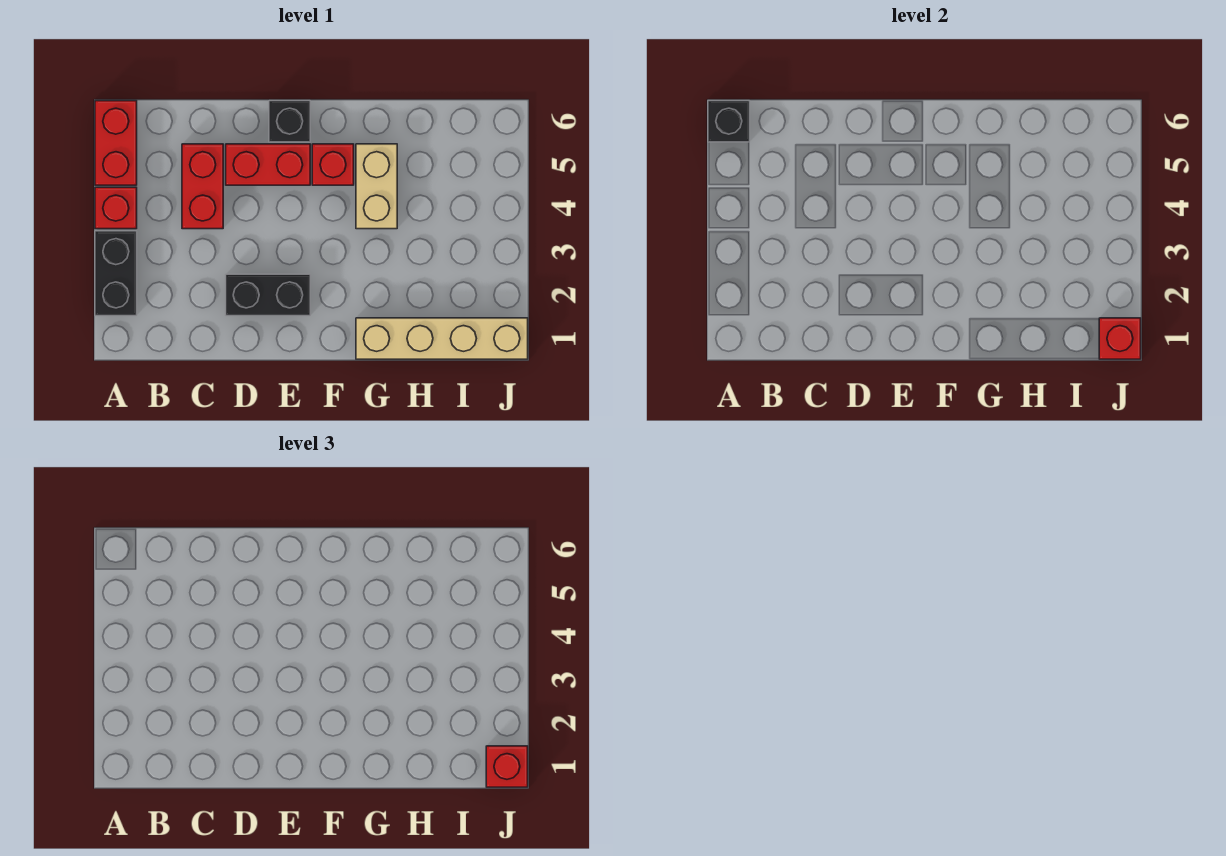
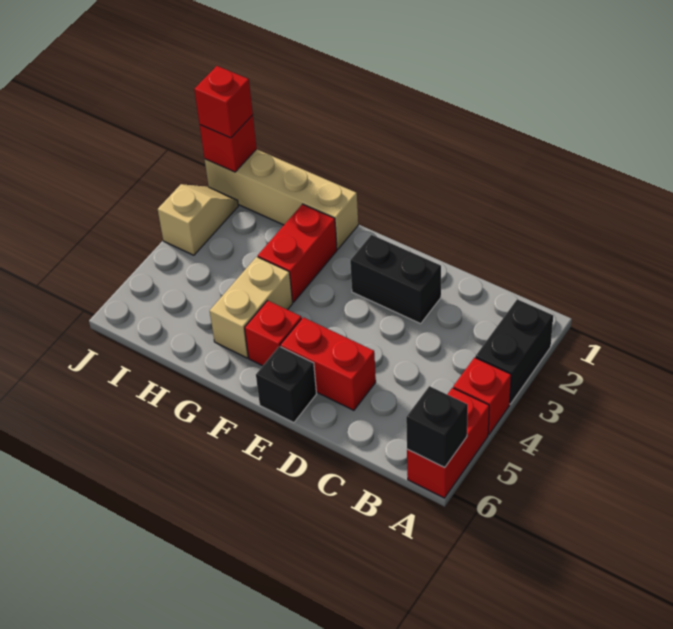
red brick C4:C5 level 1 -> red brick G2:G3 level 1
none -> tan slope J2:J3 level 1 top 3

